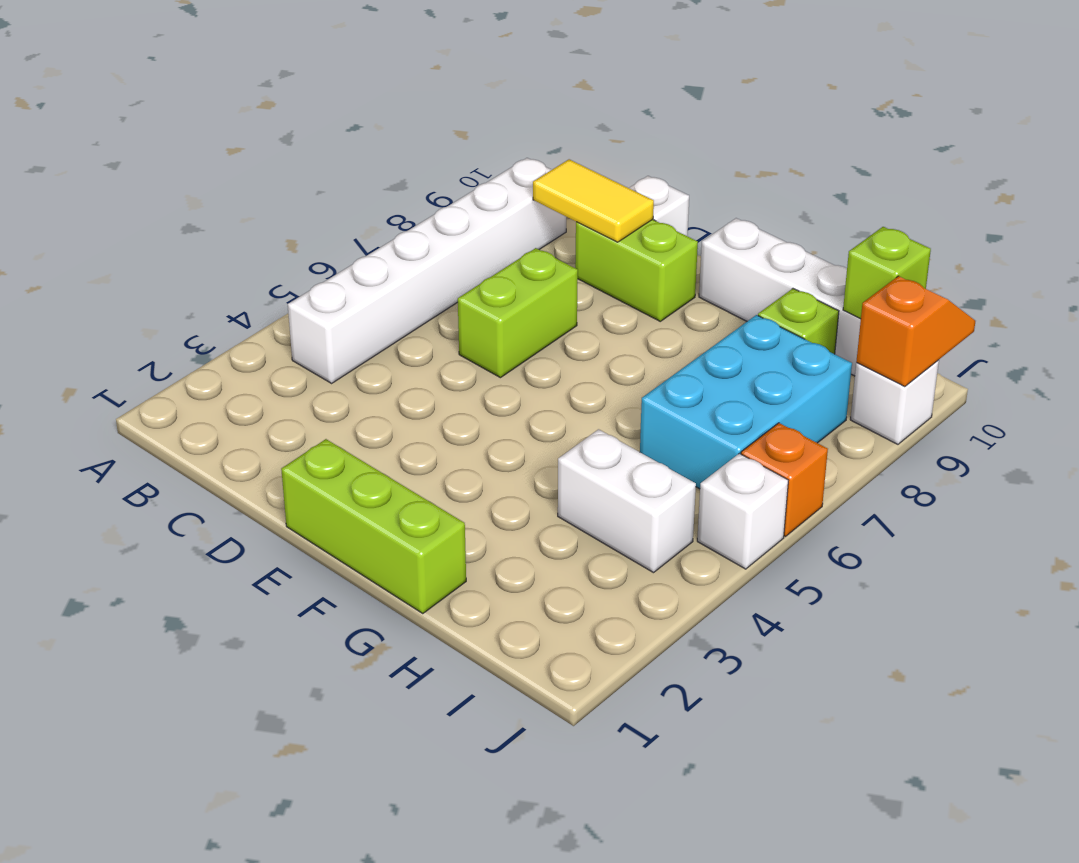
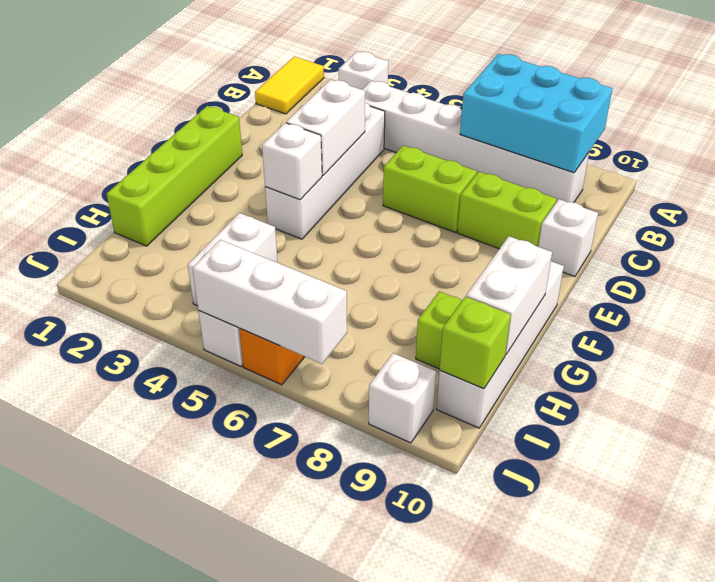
none -> white brick A3 level 1
none -> white brick C4:F4 level 1
yellow tile C9:D9 level 2 -> yellow tile A1:B1 level 1
none -> white brick D4:E4 level 2
lime brick D9:E9 level 1 -> lime brick D8:D9 level 1
lime brick E1:G1 level 1 -> lime brick E1:H1 level 1
none -> white brick F4 level 2
none -> white brick G10:H10 level 2
cyan brick H6:I8 level 1 -> cyan brick A7:B9 level 2
none -> white brick J5:J7 level 2
orange slope J9:J10 level 2 top 9 -> none

